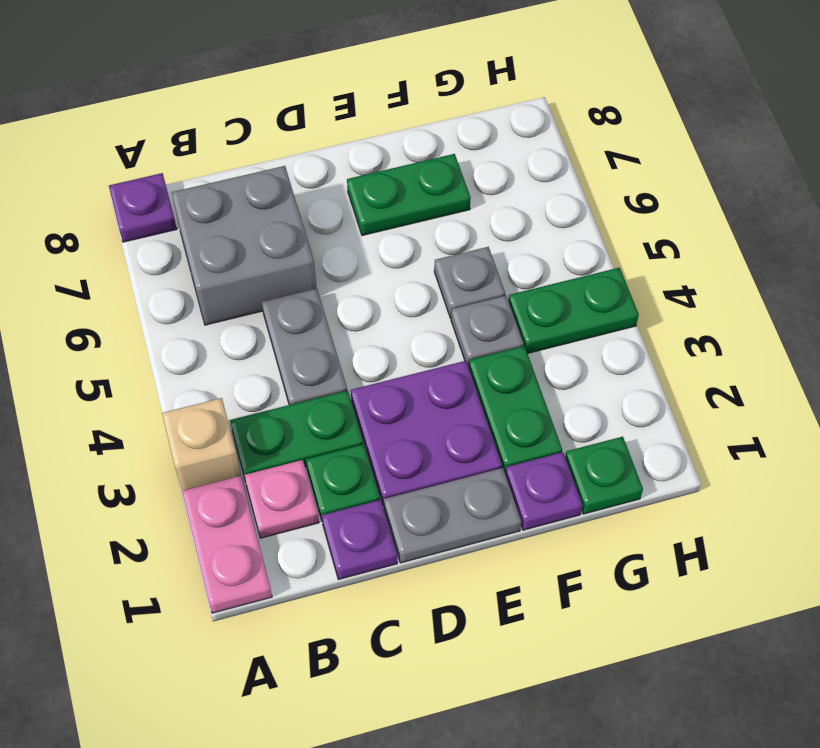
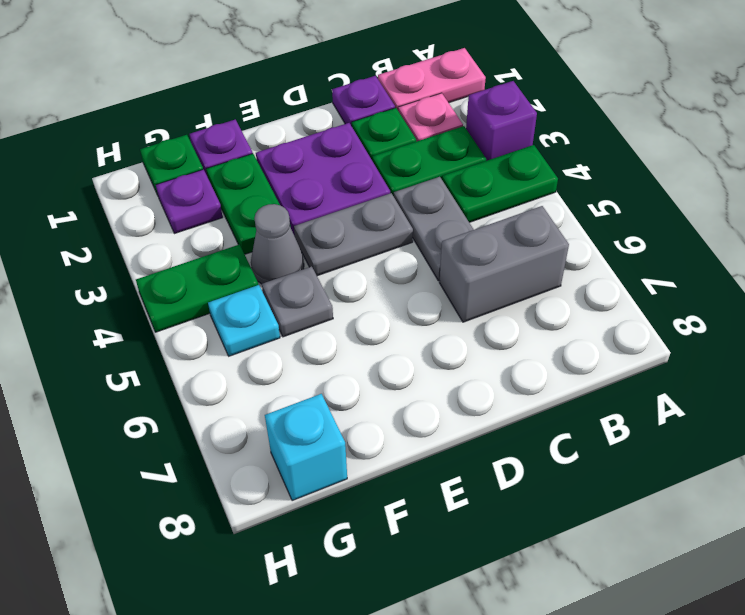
pink plate A1:A2 level 1 -> pink plate A1:B1 level 1
tan brick A3 level 1 -> purple brick A3 level 1
purple plate A8 level 1 -> purple plate G2 level 1
grey brick B6:C7 level 1 -> grey brick B6:C6 level 1
grey plate D1:E1 level 1 -> grey plate D4:E4 level 1
green plate E7:F7 level 1 -> green plate A4:B4 level 1
grey plate F4 level 1 -> grey cone F4 level 1
none -> cyan plate G5 level 1
none -> cyan brick G8 level 1

